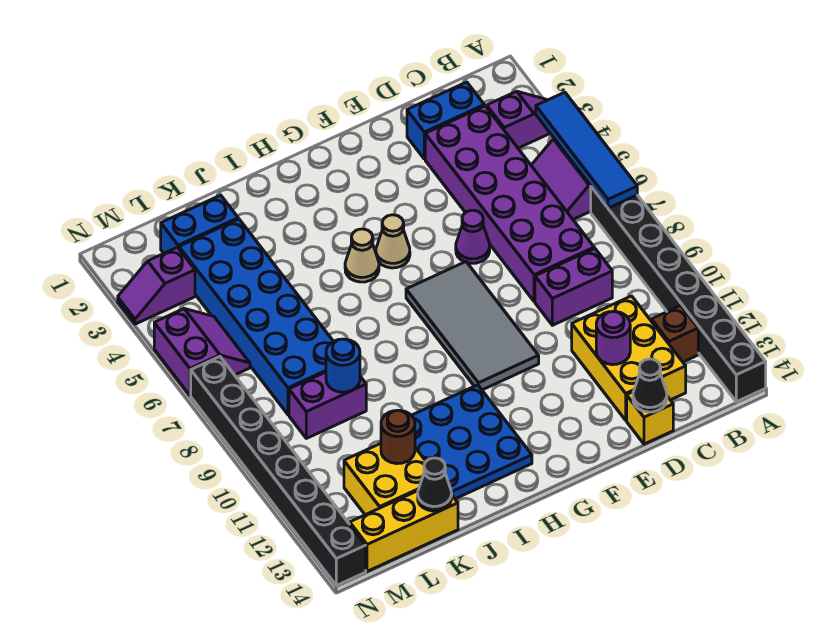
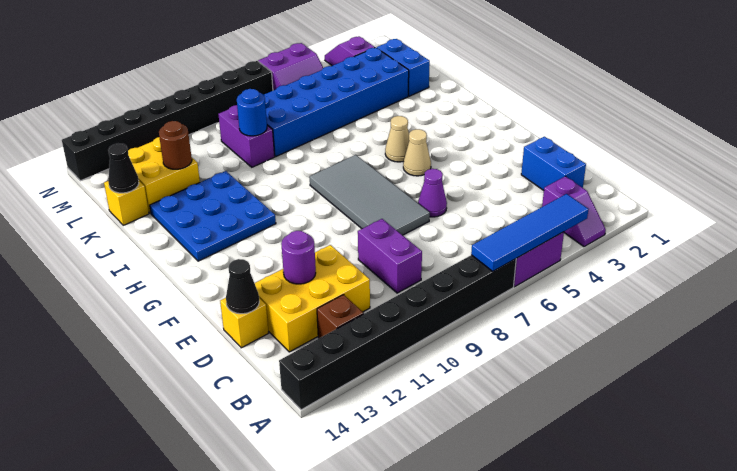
purple brick C3:D8 level 1 -> none
grey tile F7:G10 level 1 -> grey tile E7:H8 level 1
yellow brick K14:M14 level 1 -> yellow brick K14 level 1

